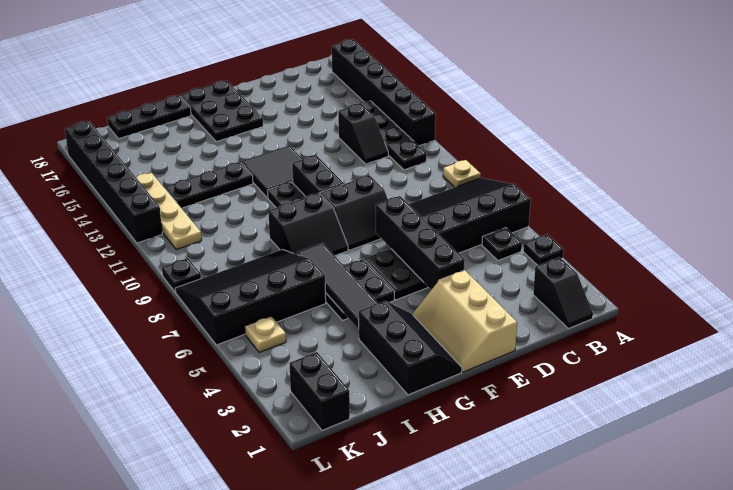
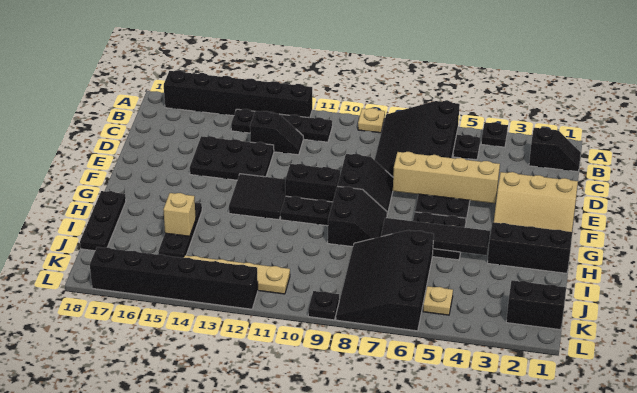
black brick E4:E7 level 2 -> tan brick E4:E7 level 2
black plate F16:G18 level 1 -> black plate D13:E15 level 1
black plate H13:J13 level 1 -> black plate H15:J15 level 1
none -> tan brick I15 level 2

